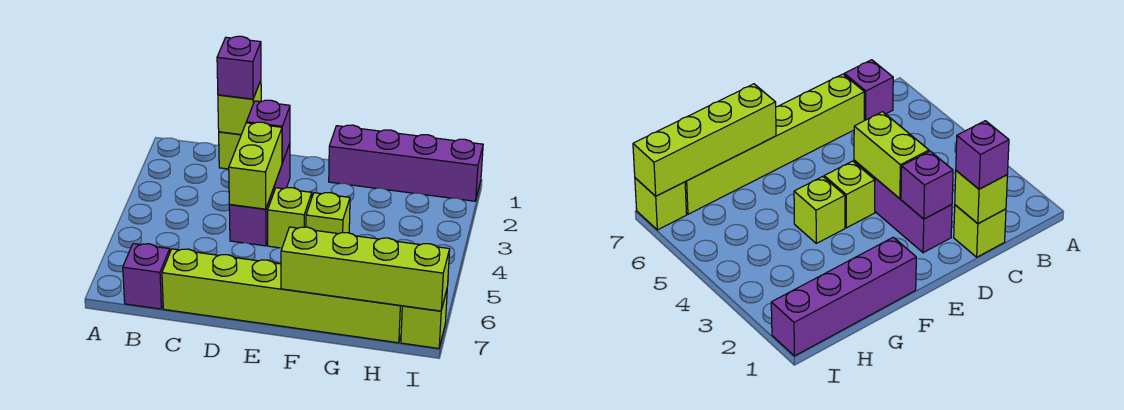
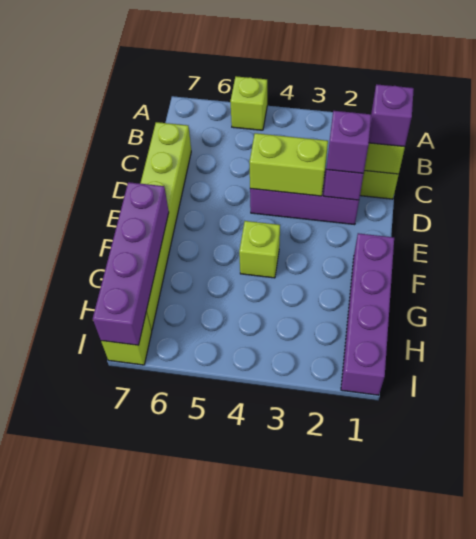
purple brick B7 level 1 -> purple brick D2 level 3
lime brick E4 level 1 -> lime brick A5 level 1
lime brick F7:I7 level 2 -> purple brick F7:I7 level 2

